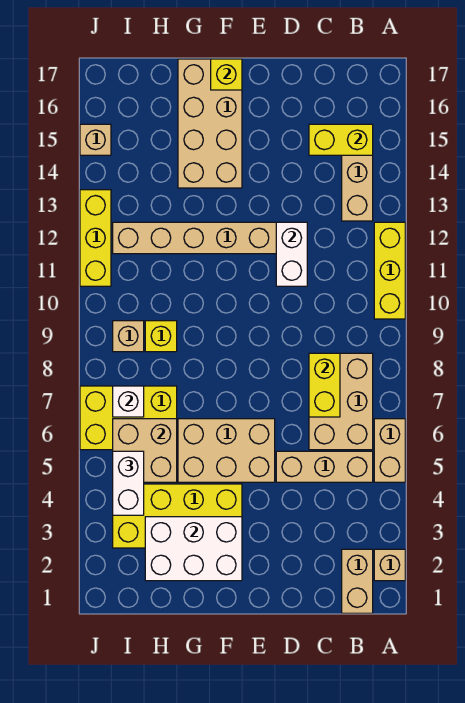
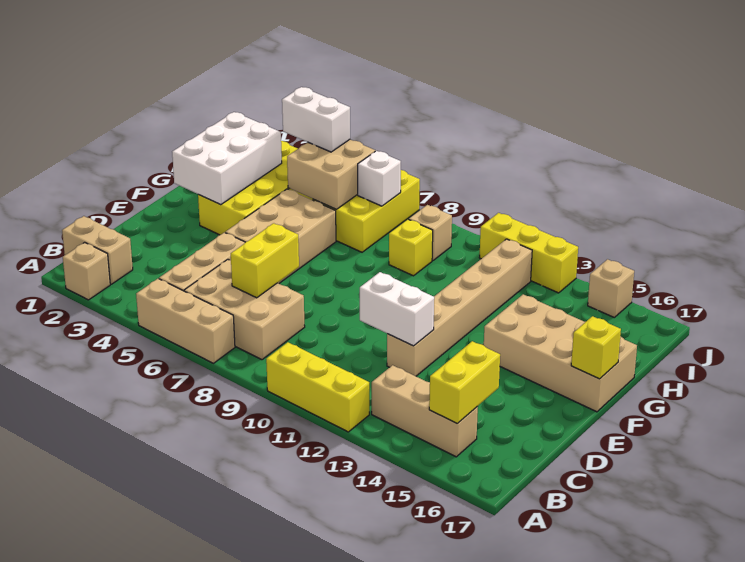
tan brick A5:A6 level 1 -> tan brick A5:A7 level 1
yellow brick C7:C8 level 2 -> yellow brick C7:D7 level 2

